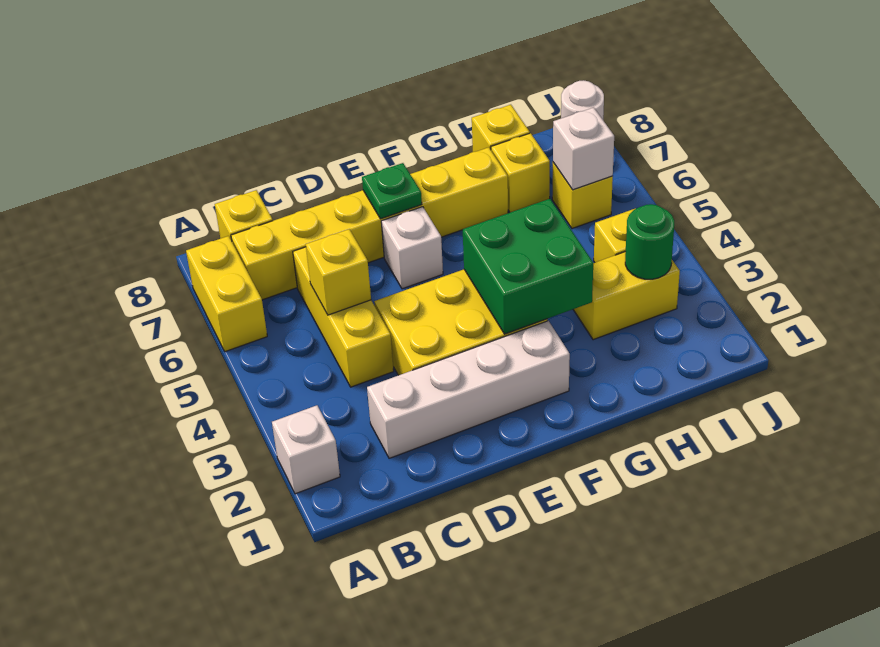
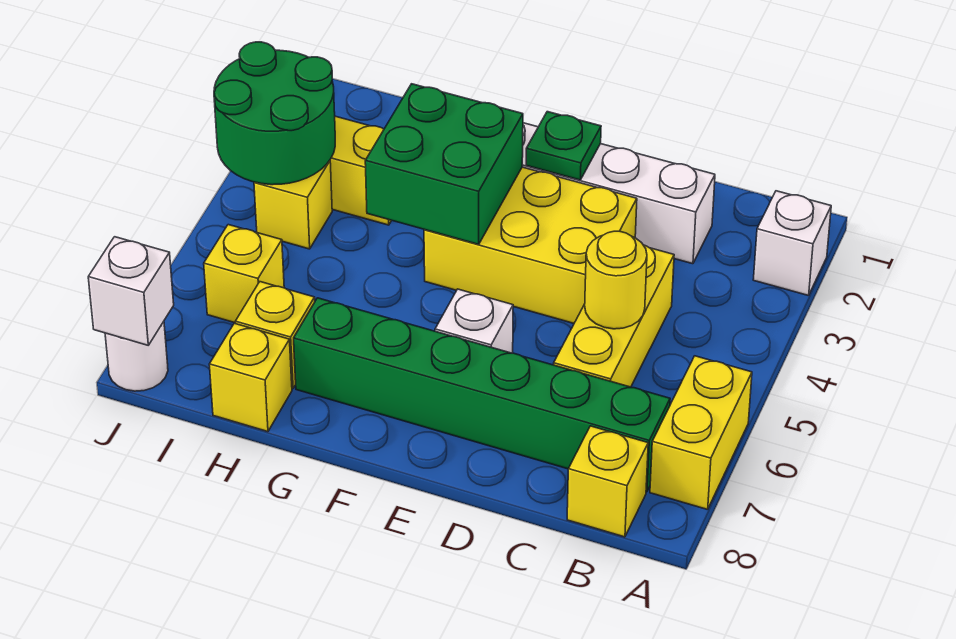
yellow brick B7:G7 level 1 -> green brick B7:G7 level 1
yellow brick C5 level 2 -> yellow round brick C5 level 2
green plate E7 level 2 -> green plate E2 level 2
green round brick I3 level 2 -> green round brick I3:J4 level 2
white brick I6 level 2 -> white brick J8 level 2

